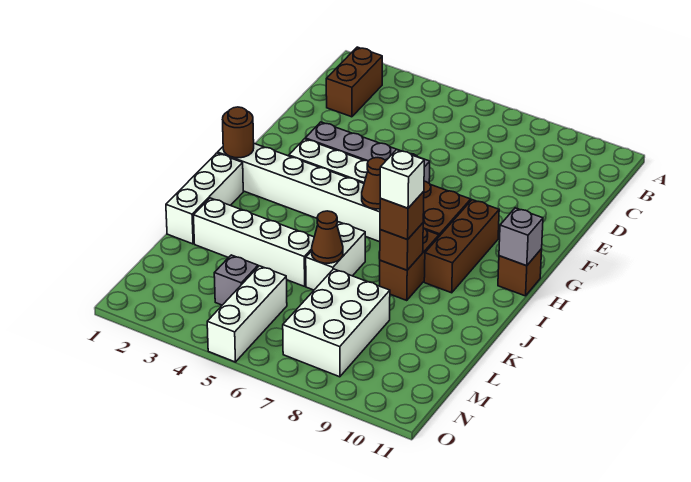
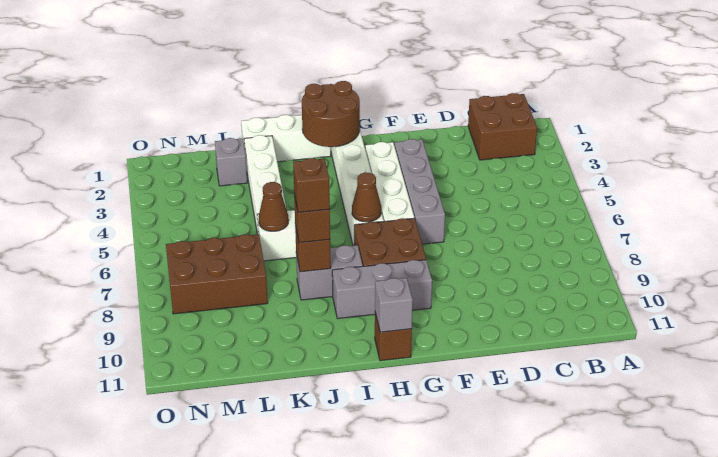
brown brick B2:C2 level 1 -> brown brick B1:C2 level 1
brown brick G9:I9 level 1 -> grey brick G9:I9 level 1
brown round brick H1 level 2 -> brown round brick H1:I2 level 2
brown brick I8:J8 level 1 -> grey brick I8:J8 level 1
white brick J8 level 4 -> brown brick J8 level 4
white brick L7:N8 level 1 -> brown brick L7:N8 level 1
grey brick M4 level 1 -> grey brick L2 level 1
white brick M5:O5 level 1 -> none

